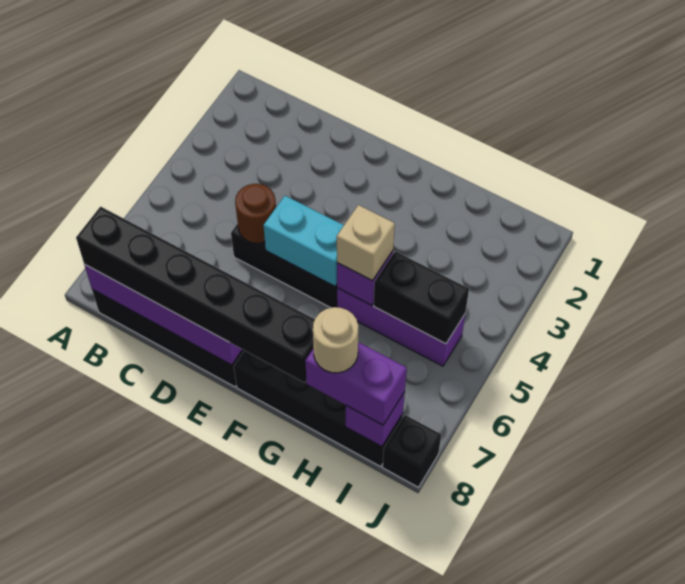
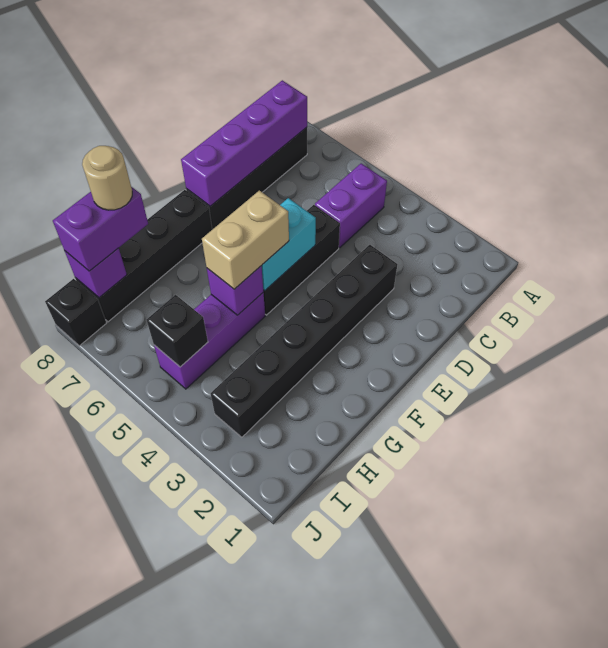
none -> purple brick B5:C5 level 1
black brick B8:G8 level 3 -> black brick D3:I3 level 1
brown round brick D5 level 2 -> none
tan brick G5 level 3 -> tan brick F5:G5 level 3
black brick H5:I5 level 2 -> black brick I5 level 2

